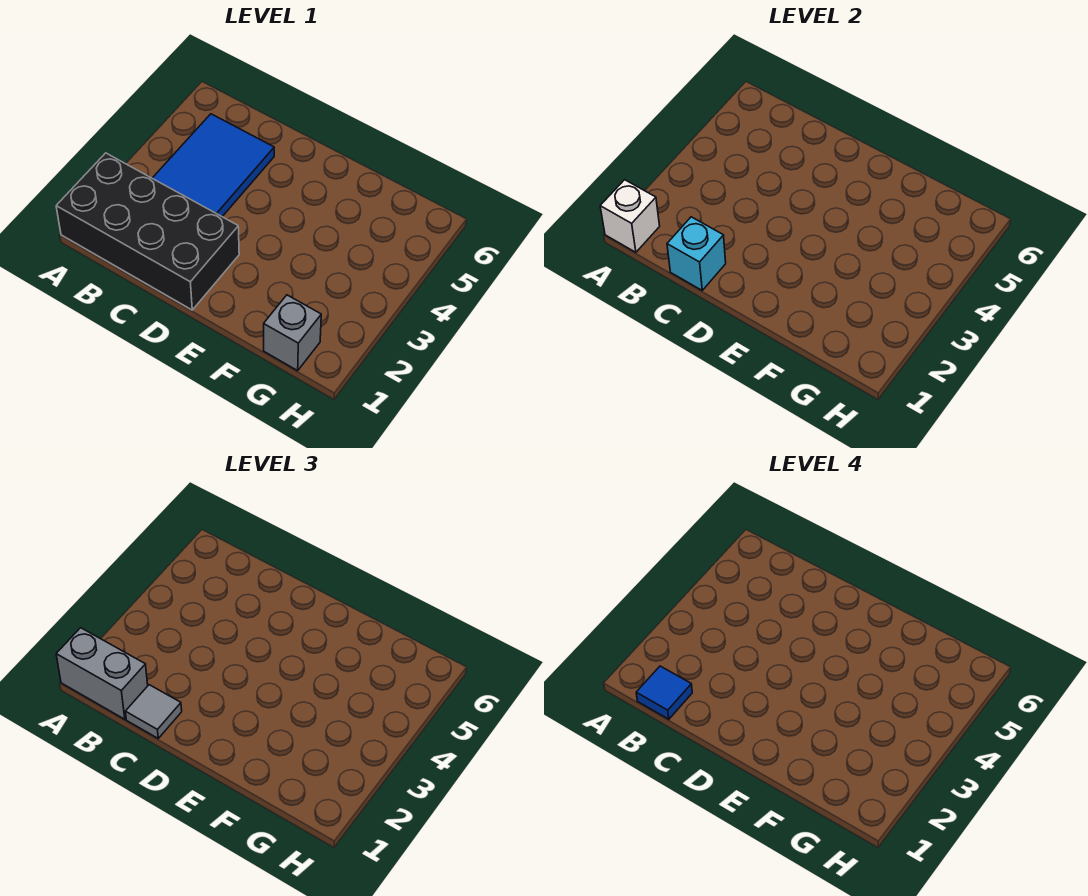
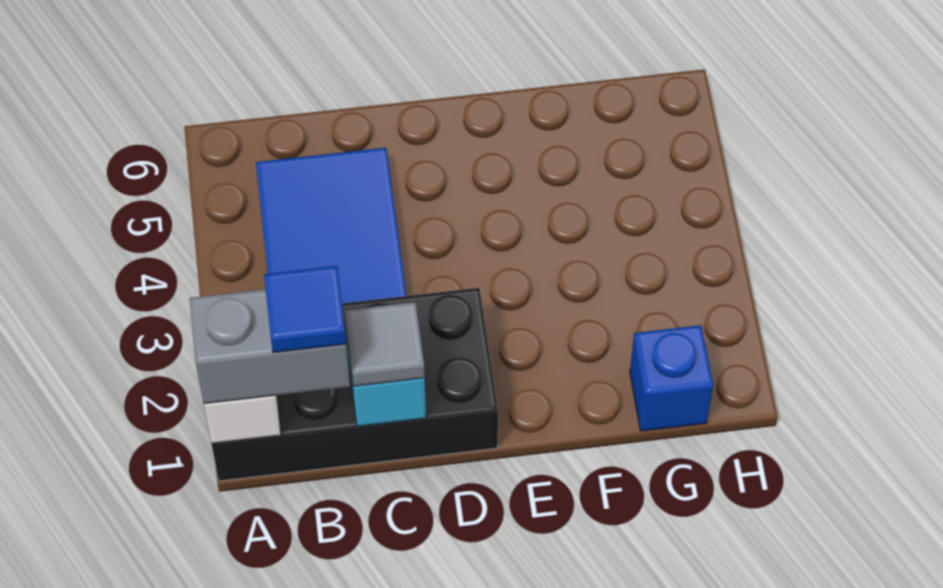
grey brick G1 level 1 -> blue brick G1 level 1

